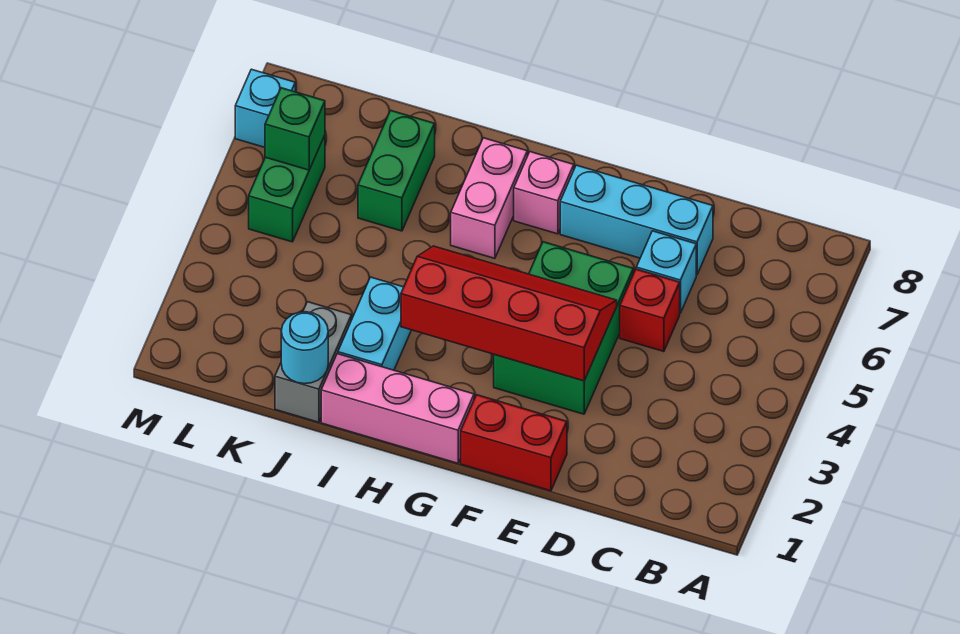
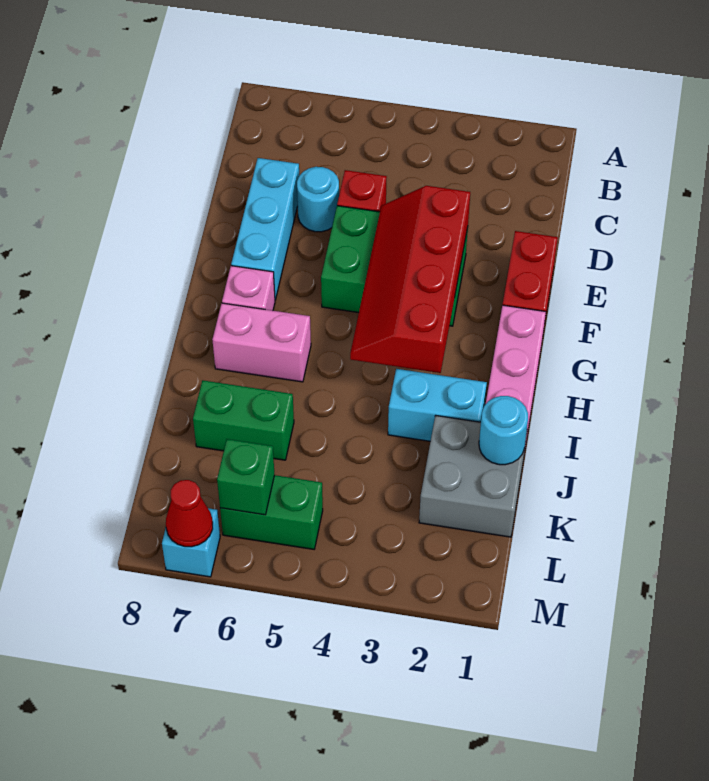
cyan brick D6 level 1 -> cyan round brick D6 level 1
grey brick J1:J2 level 1 -> grey brick J1:K2 level 1
none -> red cone M7 level 2

